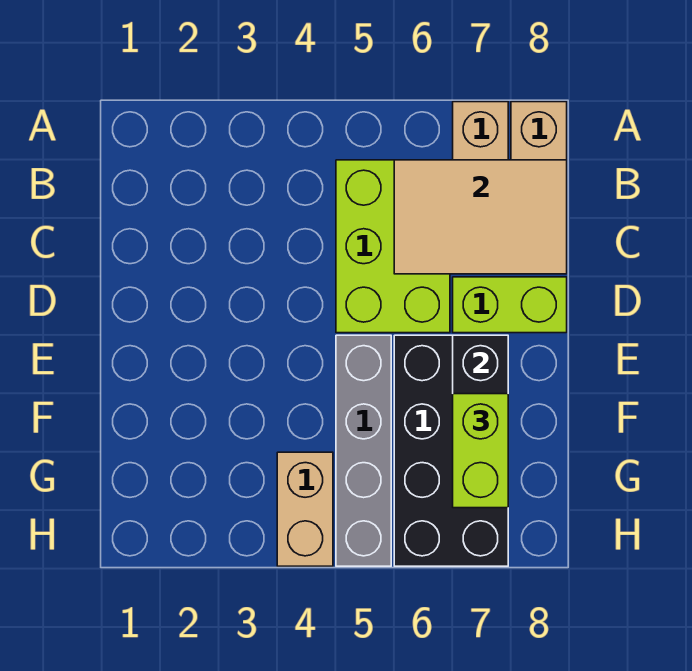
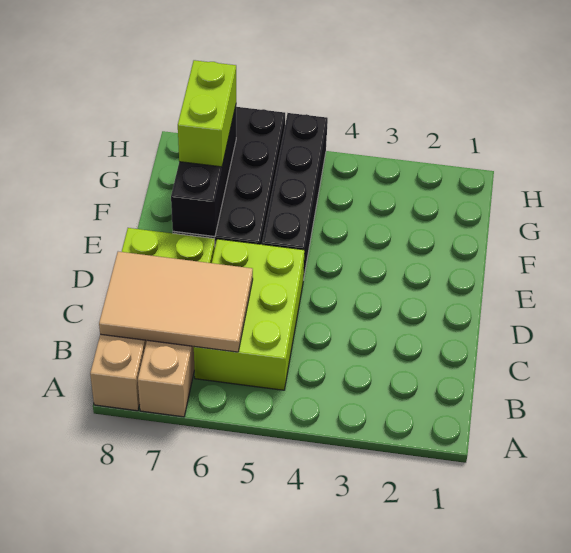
grey brick E5:H5 level 1 -> black brick E5:H5 level 1
tan brick G4:H4 level 1 -> none

